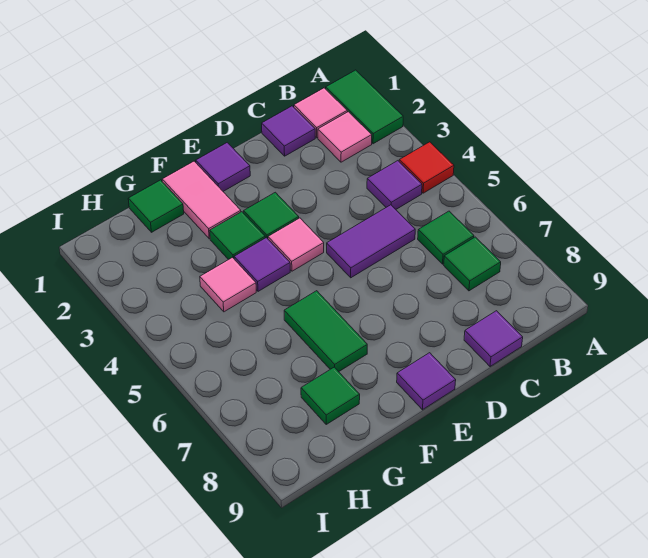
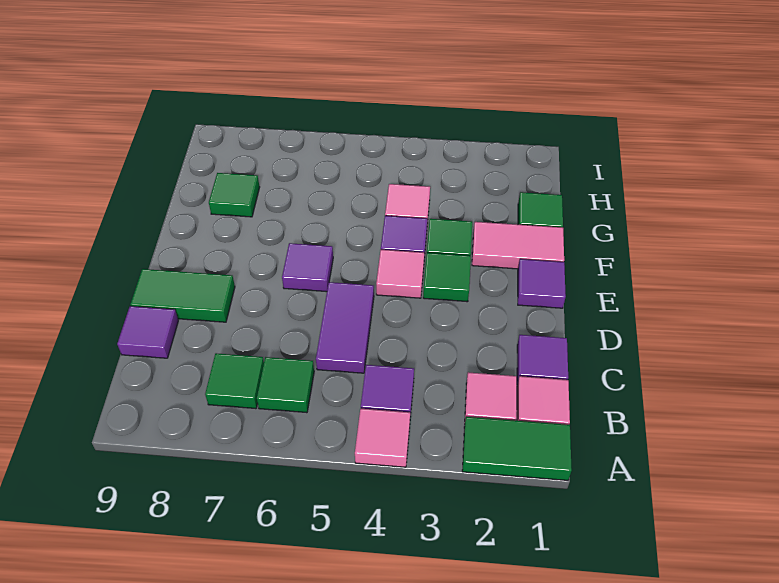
red tile A4 level 1 -> pink tile A4 level 1
purple tile E9 level 1 -> purple tile E6 level 1
green tile F6:F7 level 1 -> green tile D8:D9 level 1

